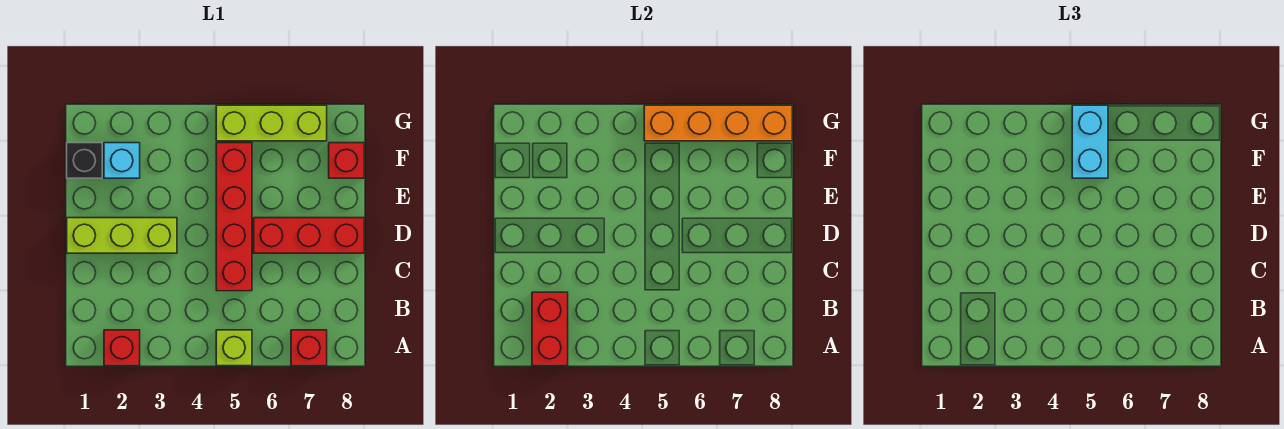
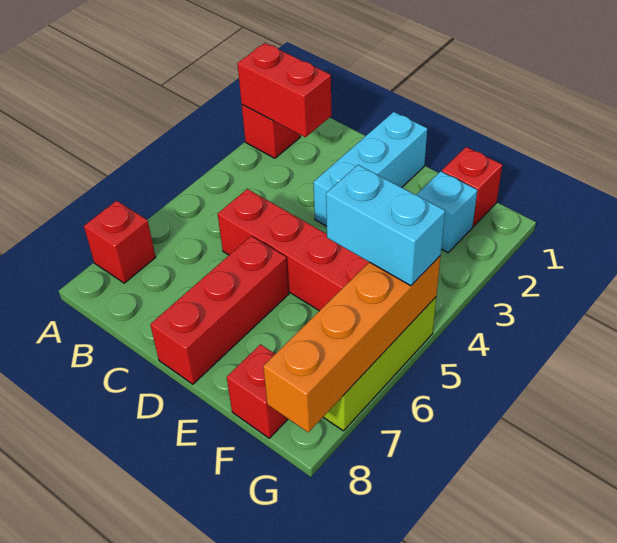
lime brick A5 level 1 -> none
lime brick D1:D3 level 1 -> cyan brick D1:D3 level 1
black brick F1 level 1 -> red brick F1 level 1

